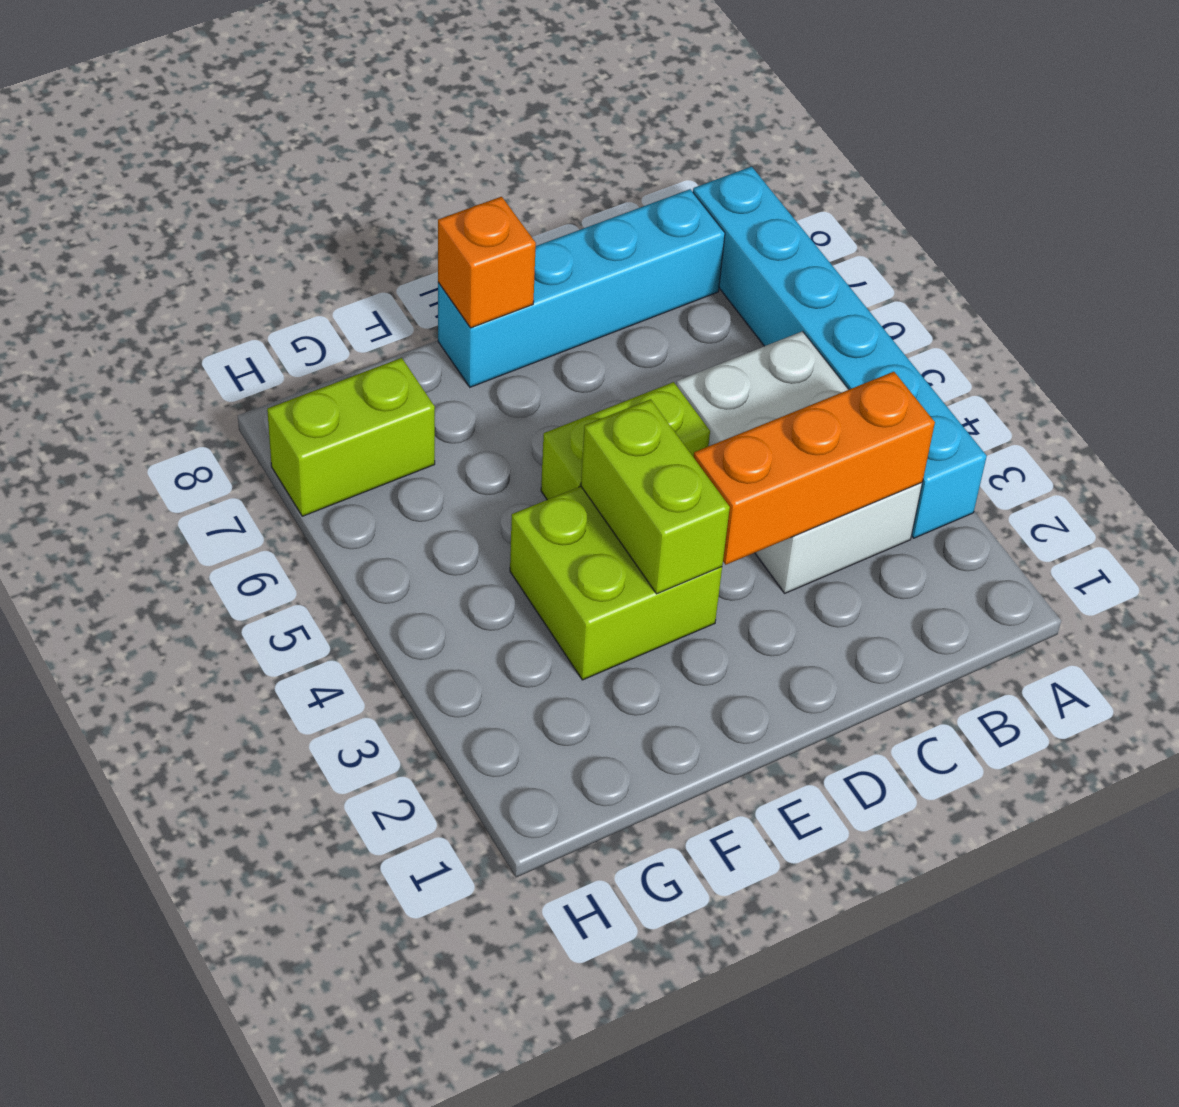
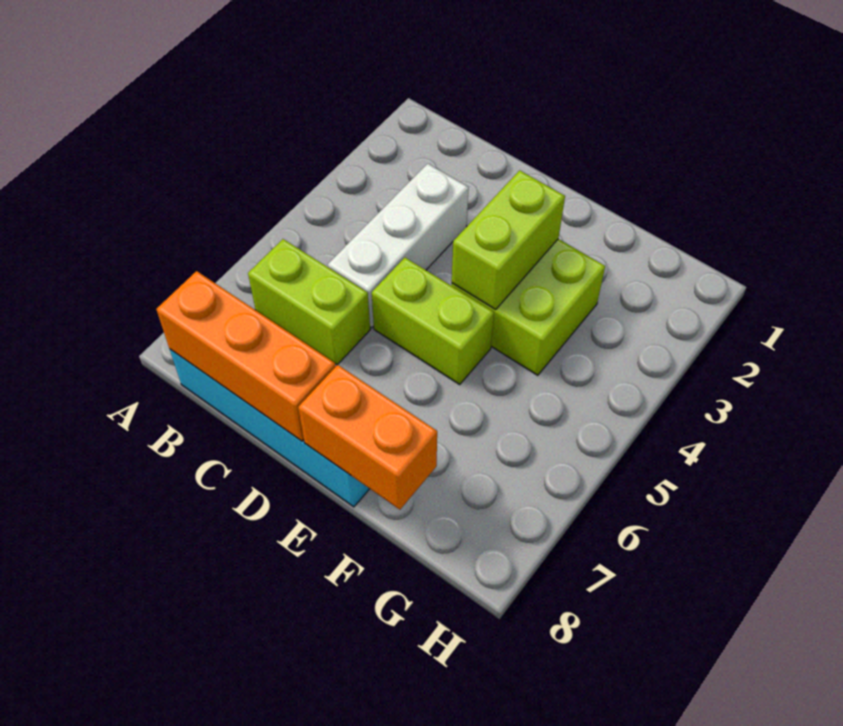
cyan brick A3:A8 level 1 -> none
white brick B3:C5 level 1 -> white brick C3:C5 level 1
orange brick B3:D3 level 2 -> orange brick B8:D8 level 2
orange brick E8 level 2 -> orange brick E8:F8 level 2
lime brick G7:H7 level 1 -> lime brick B6:C6 level 1

